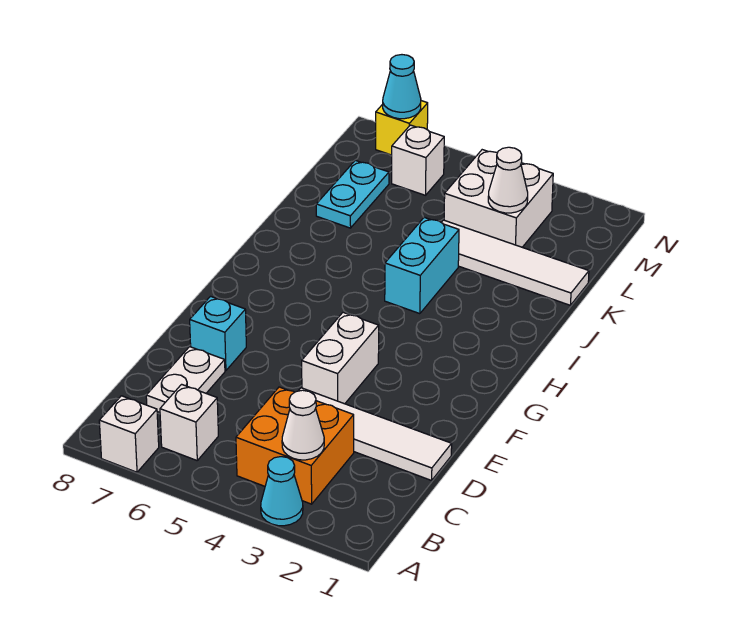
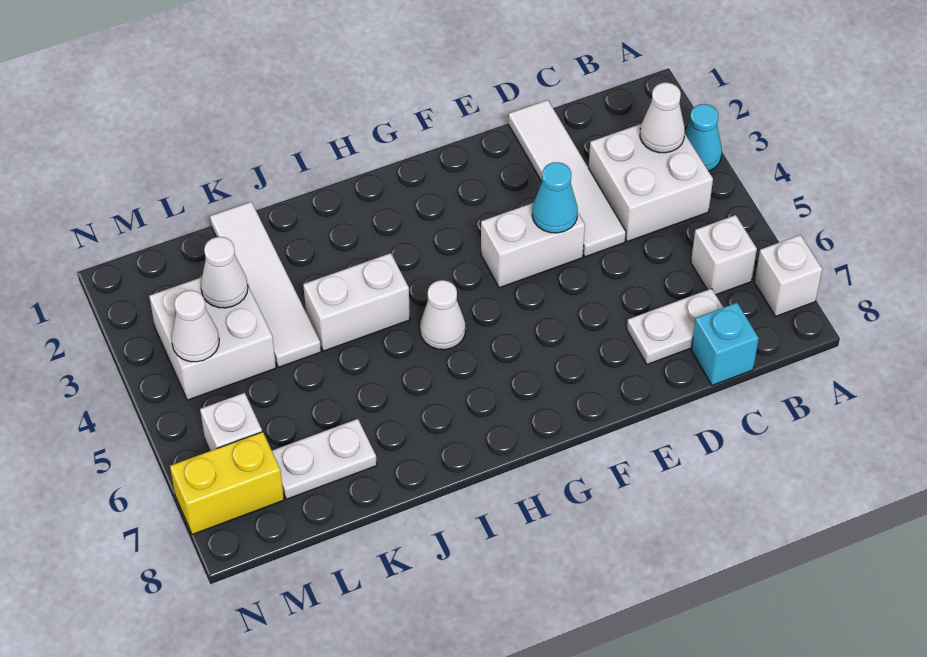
orange brick B3:C4 level 1 -> white brick B3:C4 level 1
cyan brick E7 level 1 -> cyan brick C8 level 1
none -> white cone H5 level 1
cyan brick I4:J4 level 1 -> white brick I4:J4 level 1
cyan plate K7:L7 level 1 -> white plate K7:L7 level 1
none -> white cone M4 level 2
yellow brick N7 level 1 -> yellow brick M7:N7 level 1
cyan cone N7 level 2 -> cyan cone E4 level 2

